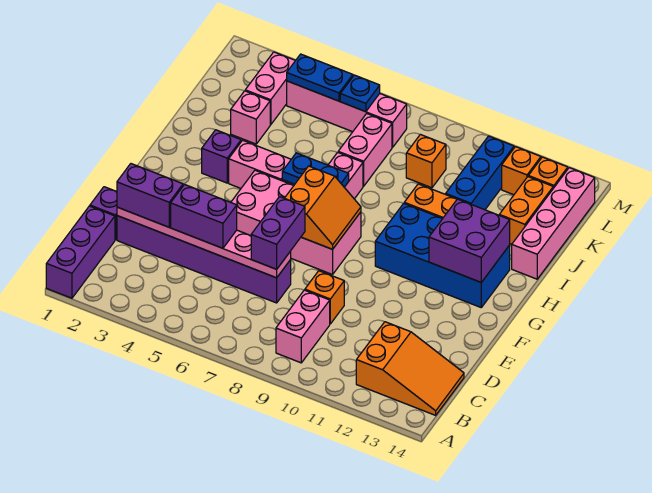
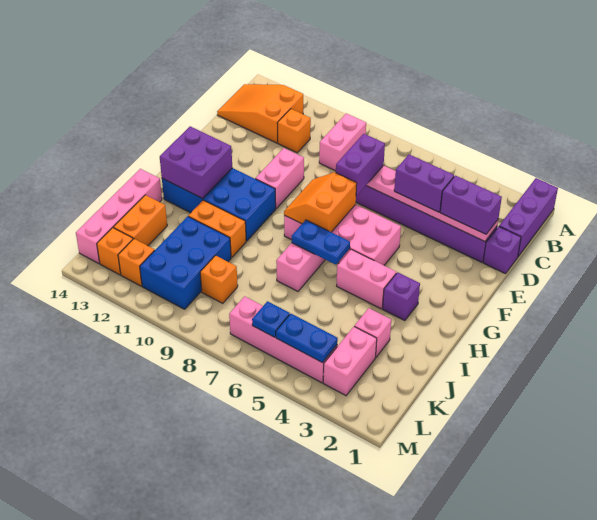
orange brick D9 level 1 -> orange brick C11 level 1
pink brick J7:K7 level 1 -> pink brick E10:F10 level 1
blue brick J11:L11 level 1 -> blue brick J10:L11 level 1

